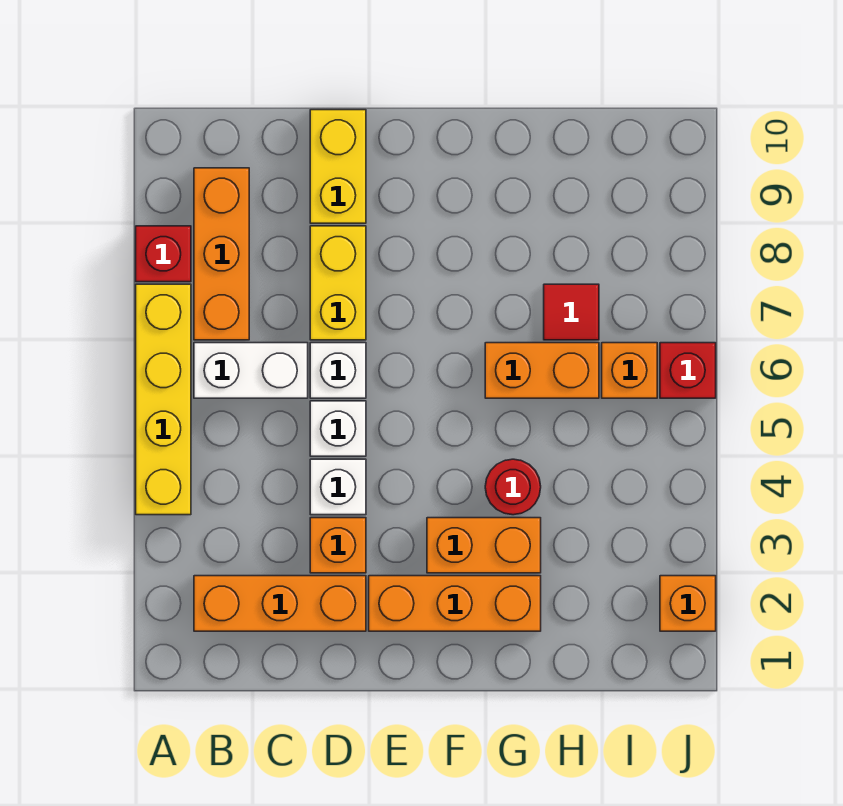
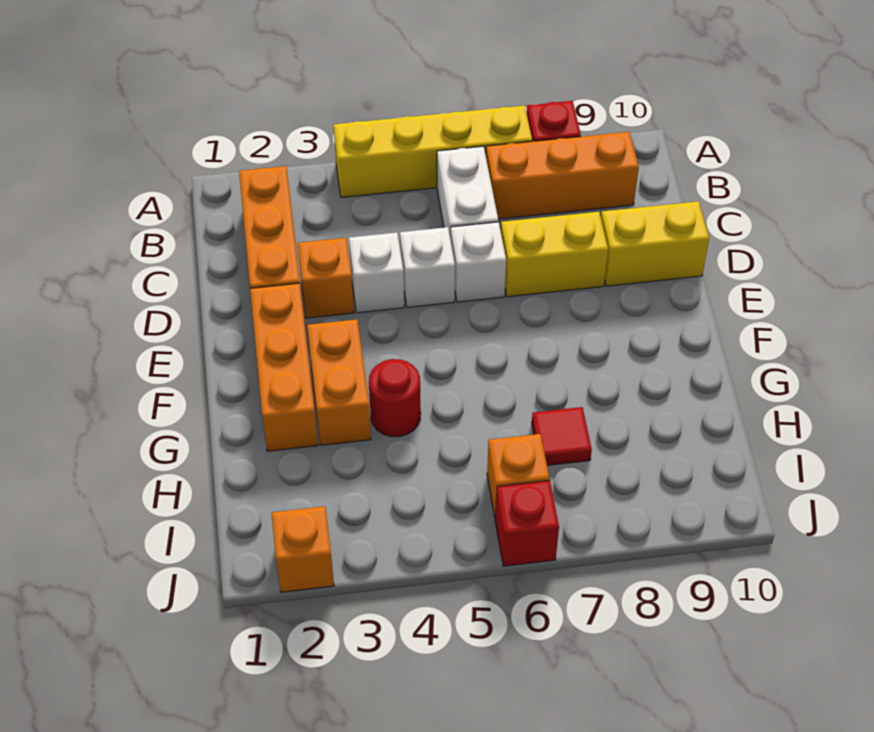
orange brick G6:H6 level 1 -> none

